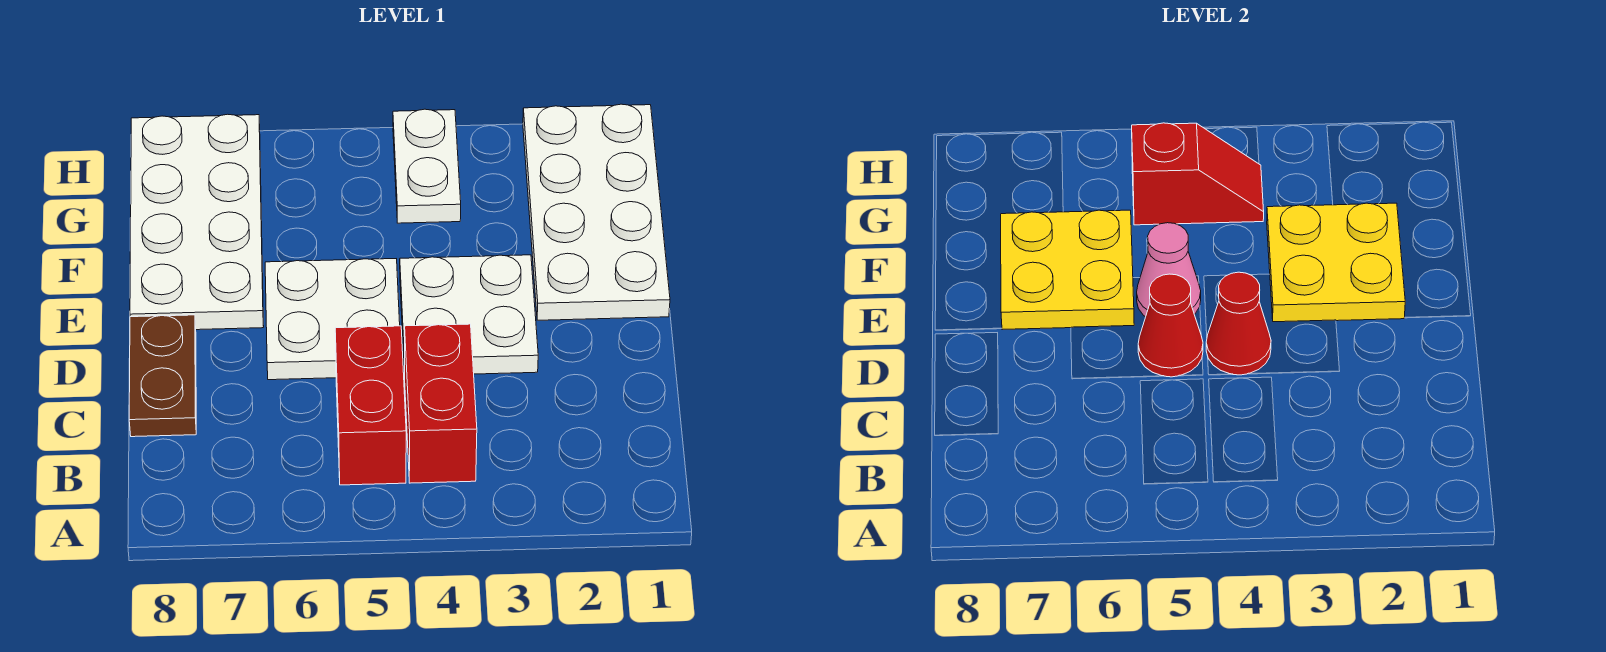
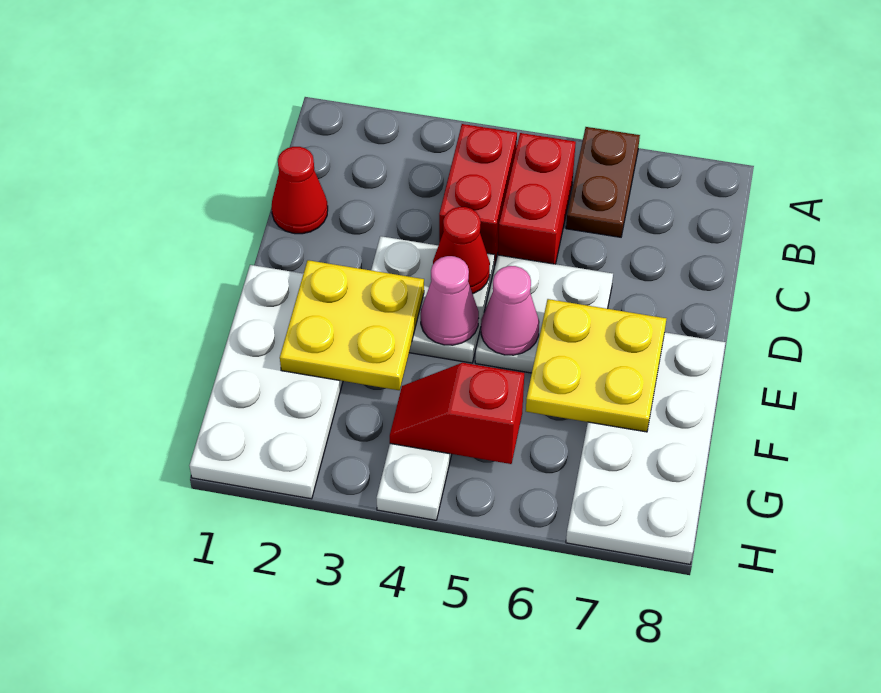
brown plate C8:D8 level 1 -> brown plate A6:B6 level 1
red cone D5 level 2 -> red cone C1 level 1
none -> pink cone E4 level 2

